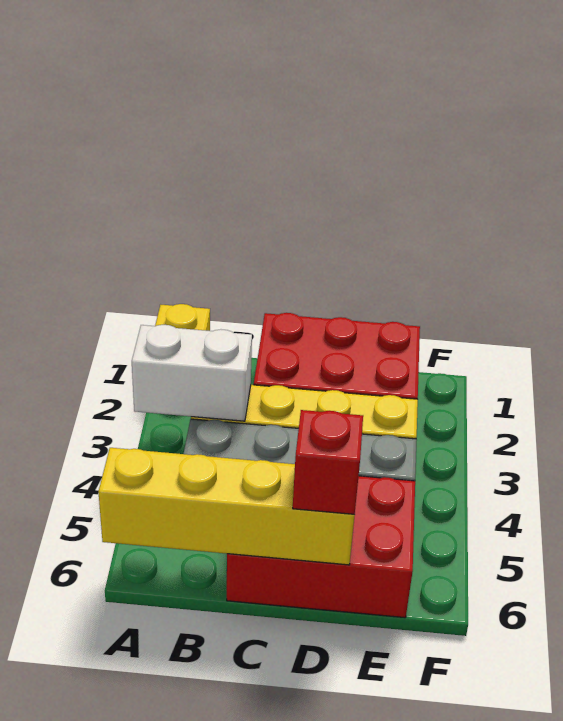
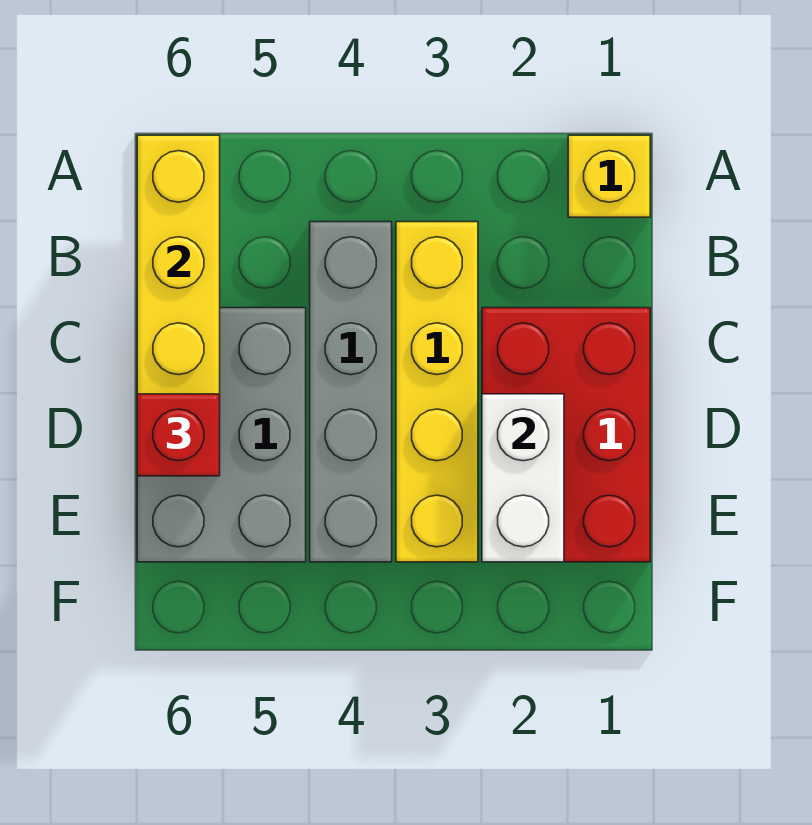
white brick A3:B3 level 2 -> white brick D2:E2 level 2
red brick C5:E6 level 1 -> grey brick C5:E6 level 1

